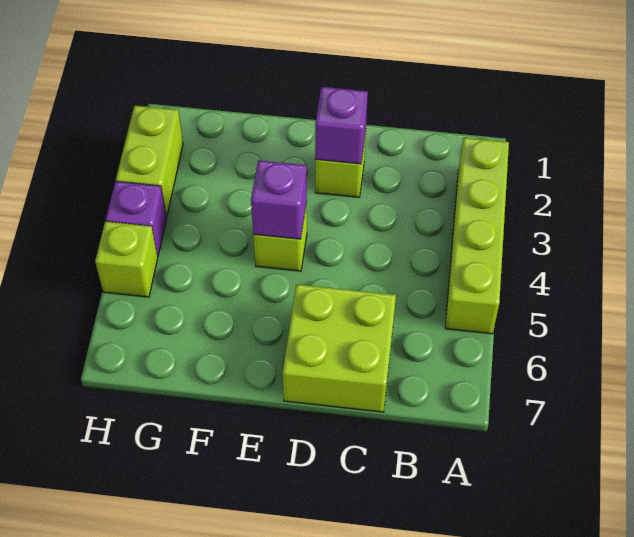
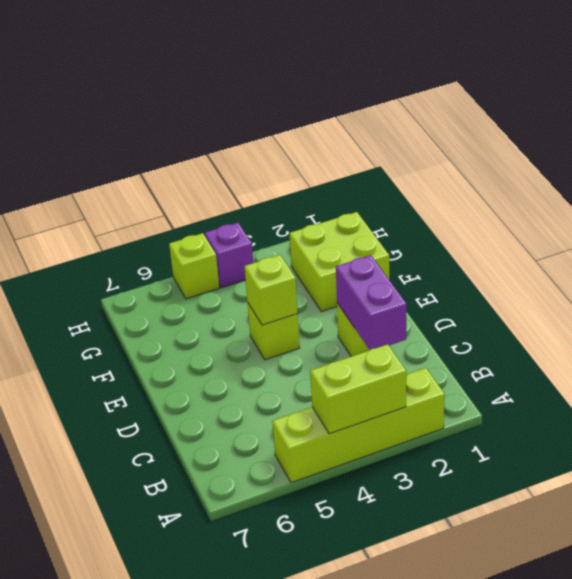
lime brick C6:D7 level 1 -> lime brick F1:G2 level 1
purple brick D2 level 2 -> purple brick C2:D2 level 2
purple brick E4 level 2 -> lime brick E4 level 2
lime brick H2:H3 level 1 -> lime brick A3:A4 level 2

